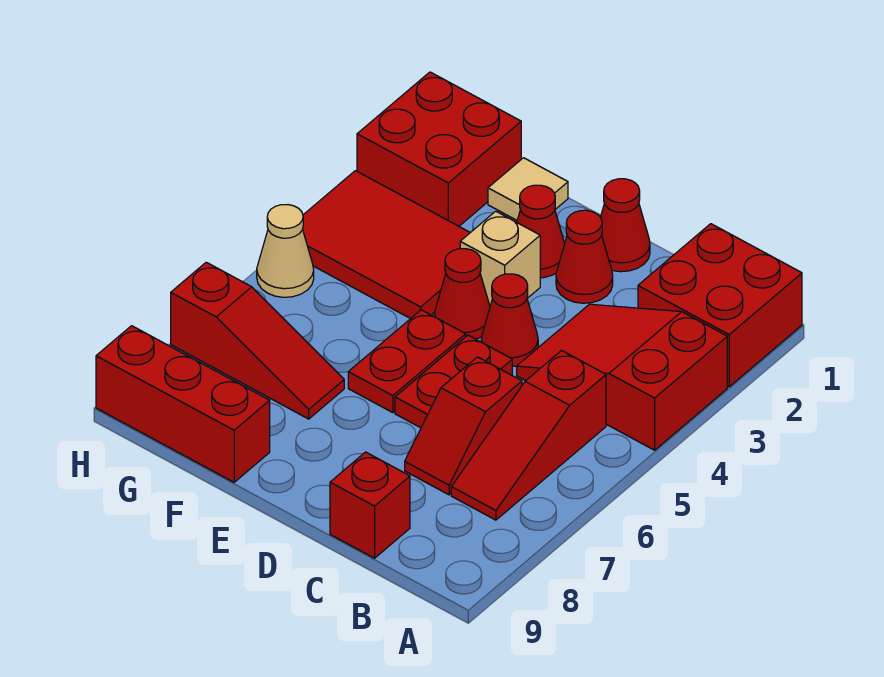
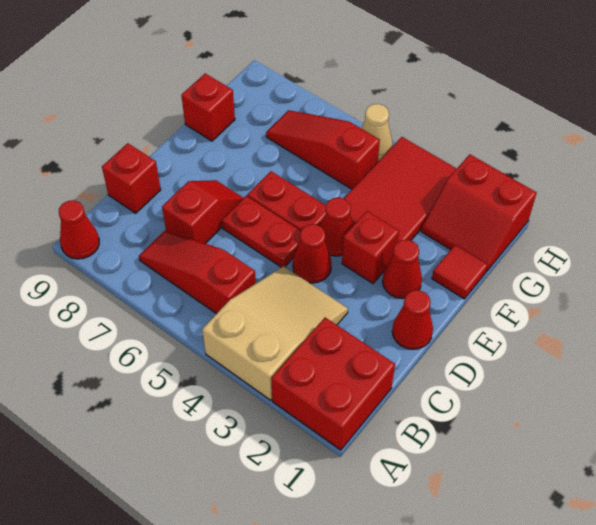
red slope A3:C4 level 1 top A -> tan slope A3:C4 level 1 top A
red slope C6:C7 level 1 top 6 -> red slope C7:D7 level 1 top C
red cone D2 level 1 -> red cone A9 level 1
tan brick E3 level 1 -> red brick E3 level 1
tan tile F1 level 1 -> red tile F1 level 1
red slope F7:H7 level 1 top H -> red slope G5:G7 level 1 top 5
red brick F9:H9 level 1 -> red brick F9 level 1
red brick G1:H2 level 1 -> red slope G1:H2 level 1 top H

